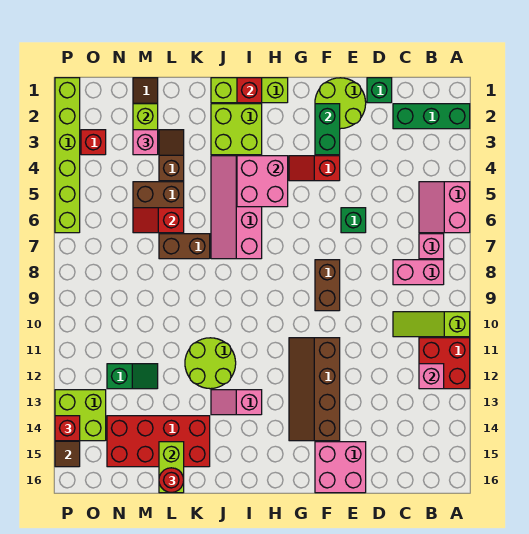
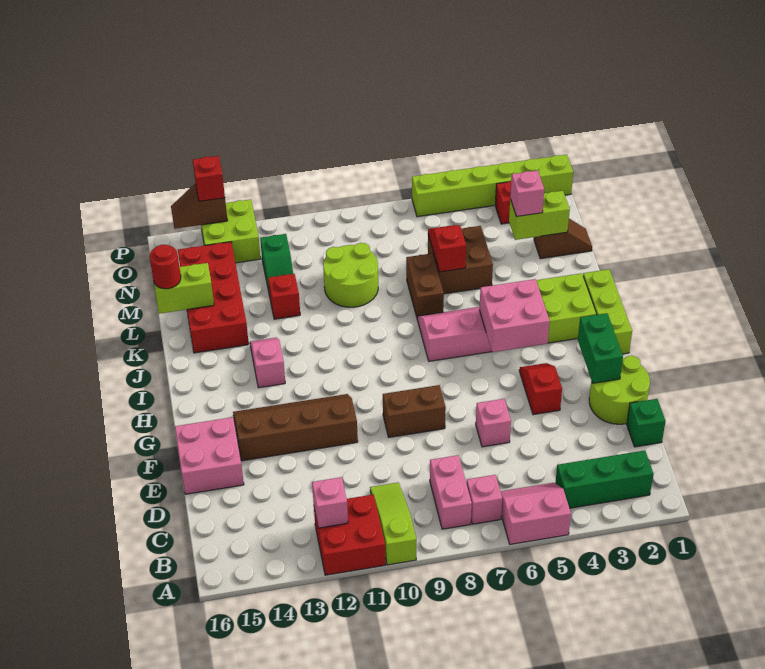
green brick A2:C2 level 1 -> green brick B2:B4 level 1
green brick E6 level 1 -> pink brick E6 level 1
green brick F2:F3 level 2 -> green brick F2:G2 level 2
red brick I1 level 2 -> red brick L12 level 1
lime round brick J11:K12 level 1 -> lime round brick L9:M10 level 1
brown slope L3:L4 level 1 top 4 -> none

